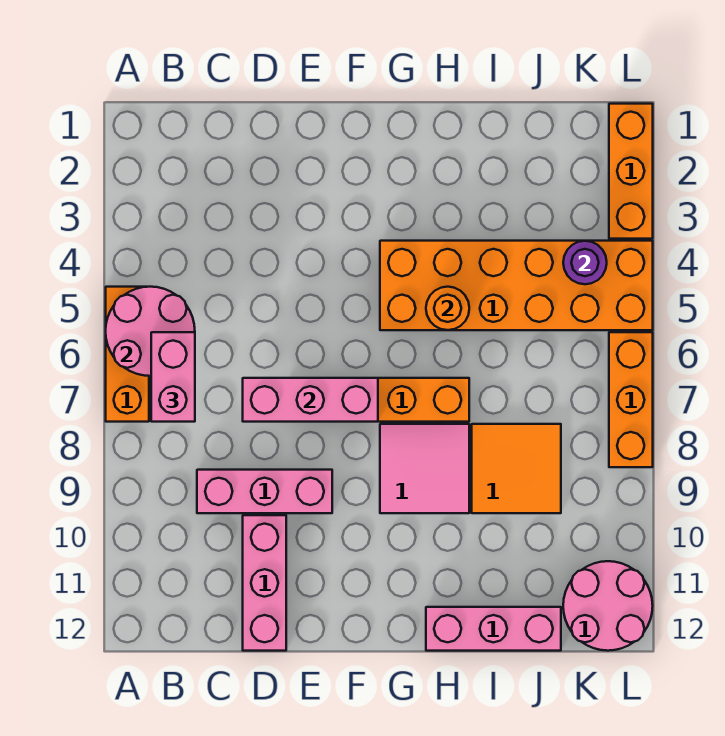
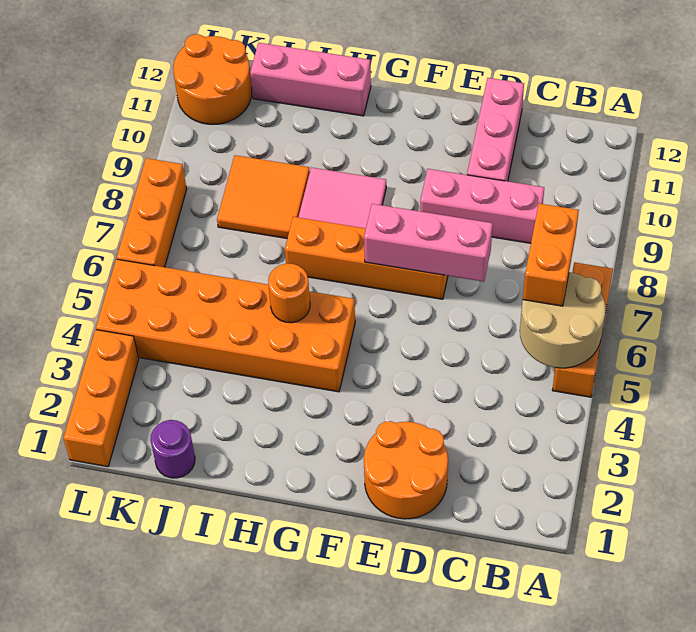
pink round brick A5:B6 level 2 -> tan round brick A5:B6 level 2
pink brick B6:B7 level 3 -> orange brick B6:B7 level 3
none -> orange round brick D1:E2 level 1
purple round brick K4 level 2 -> purple round brick J1 level 1
pink round brick K11:L12 level 1 -> orange round brick K11:L12 level 1

